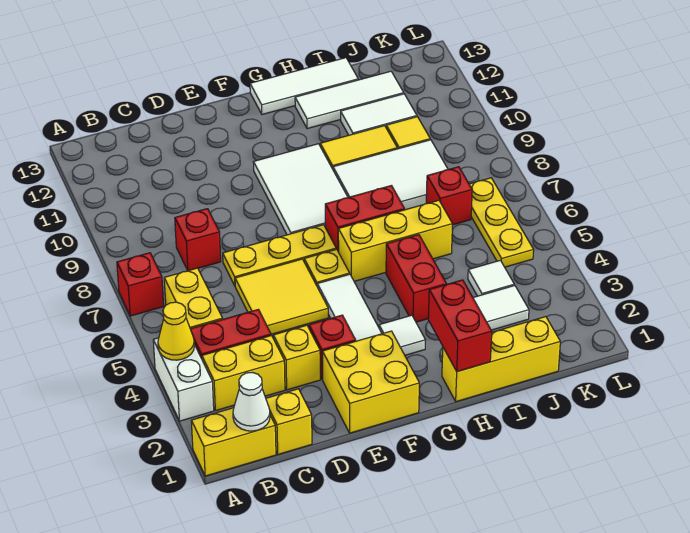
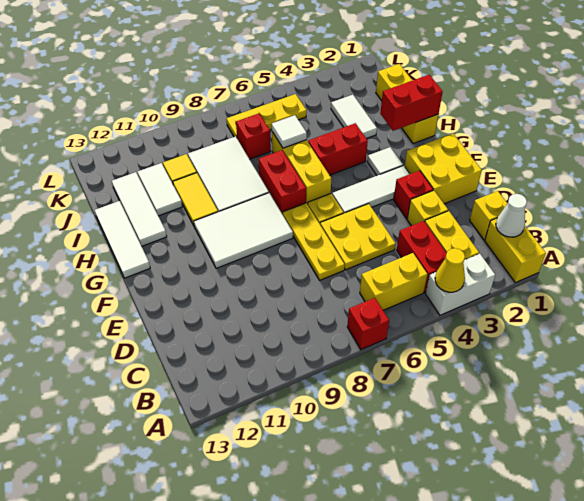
red brick C8 level 1 -> none
yellow tile D5:E6 level 1 -> yellow plate D5:E6 level 1
white tile J4 level 1 -> white tile I6 level 2

